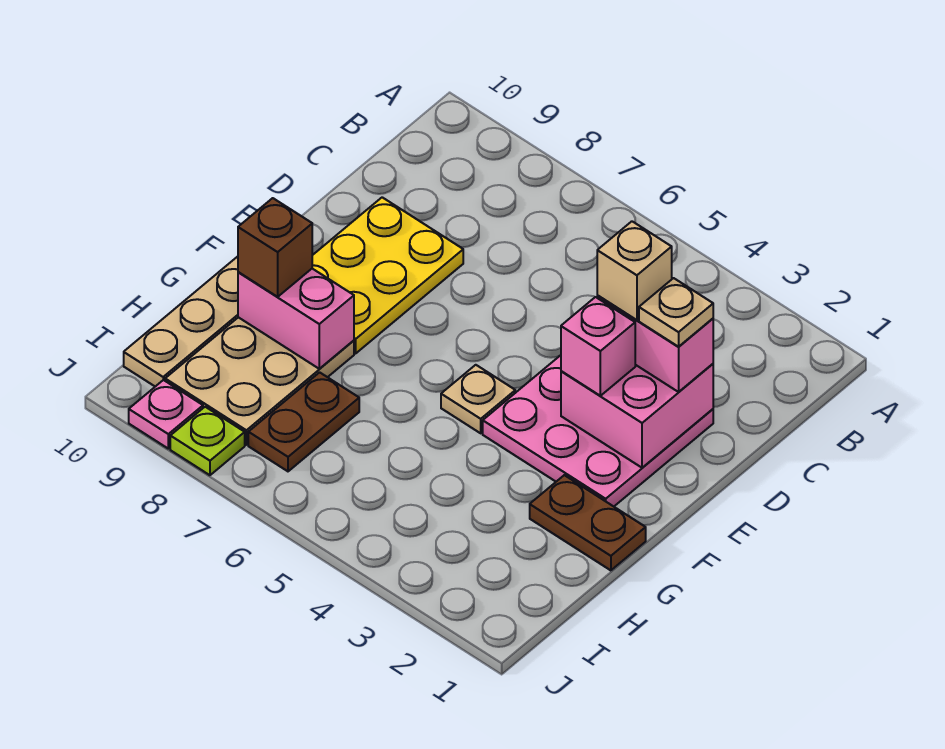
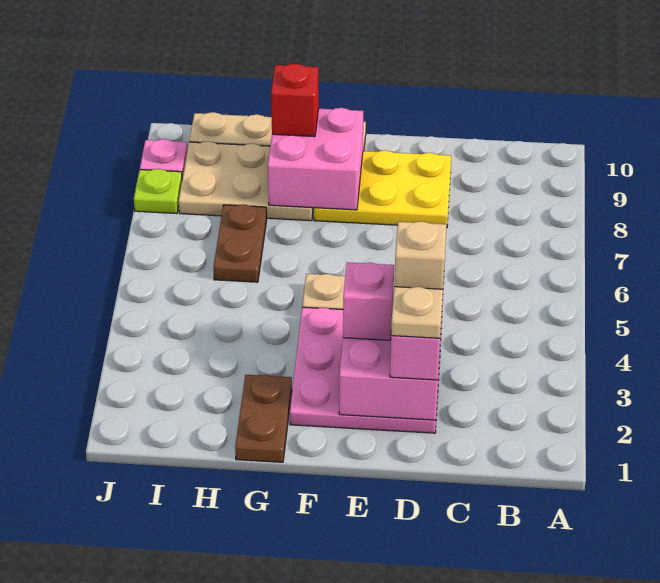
pink brick G8:G9 level 2 -> pink brick F8:G9 level 2
brown brick G9 level 3 -> red brick G9 level 3
brown plate H7:I7 level 1 -> brown plate H6:H7 level 1

